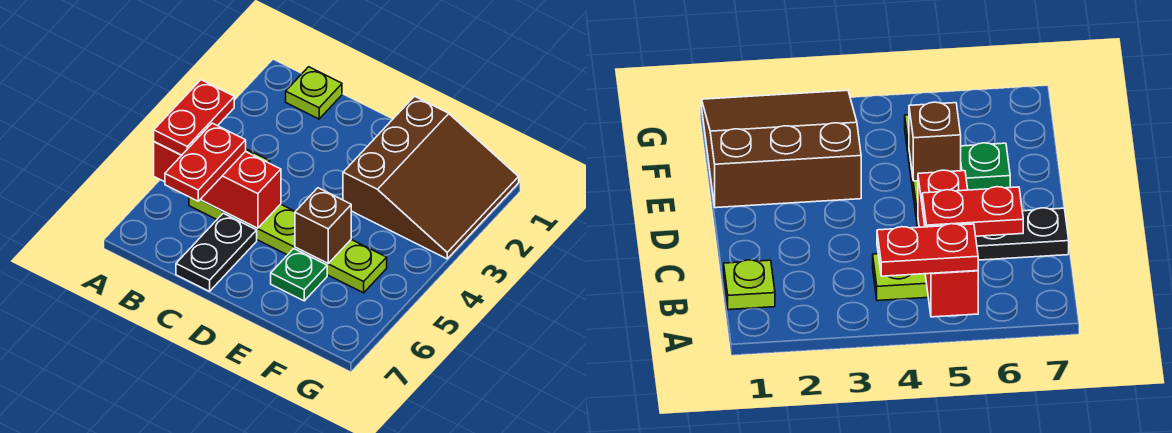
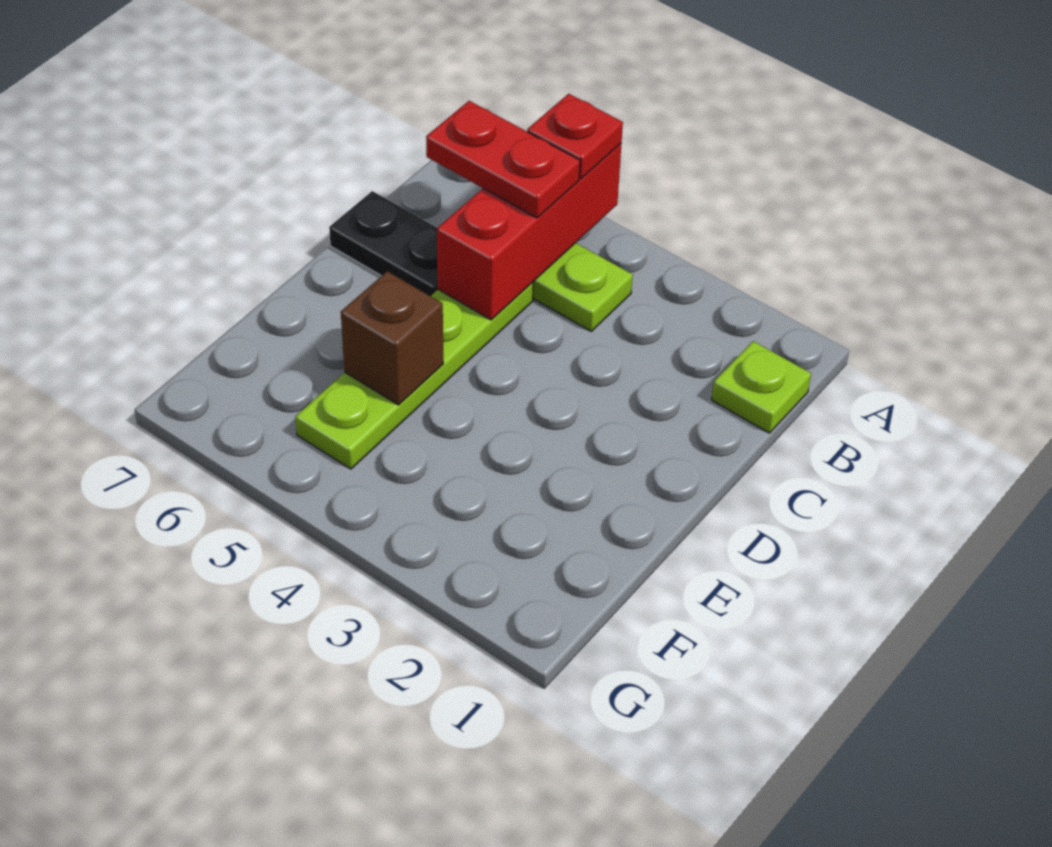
red plate A4:A5 level 3 -> red plate A5 level 3
brown slope E1:G3 level 1 top E -> none
green plate E6 level 1 -> none

